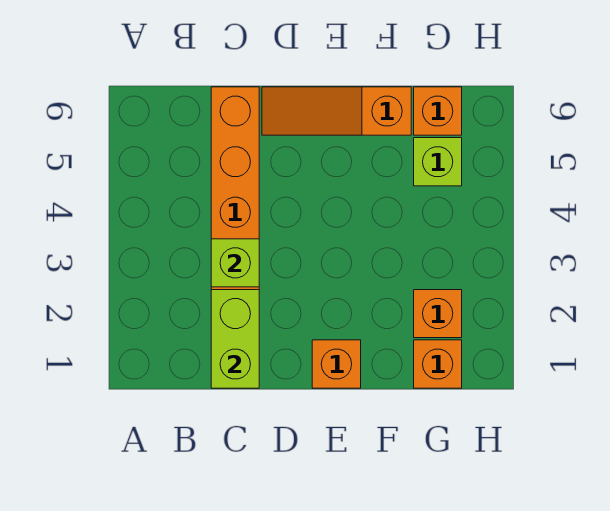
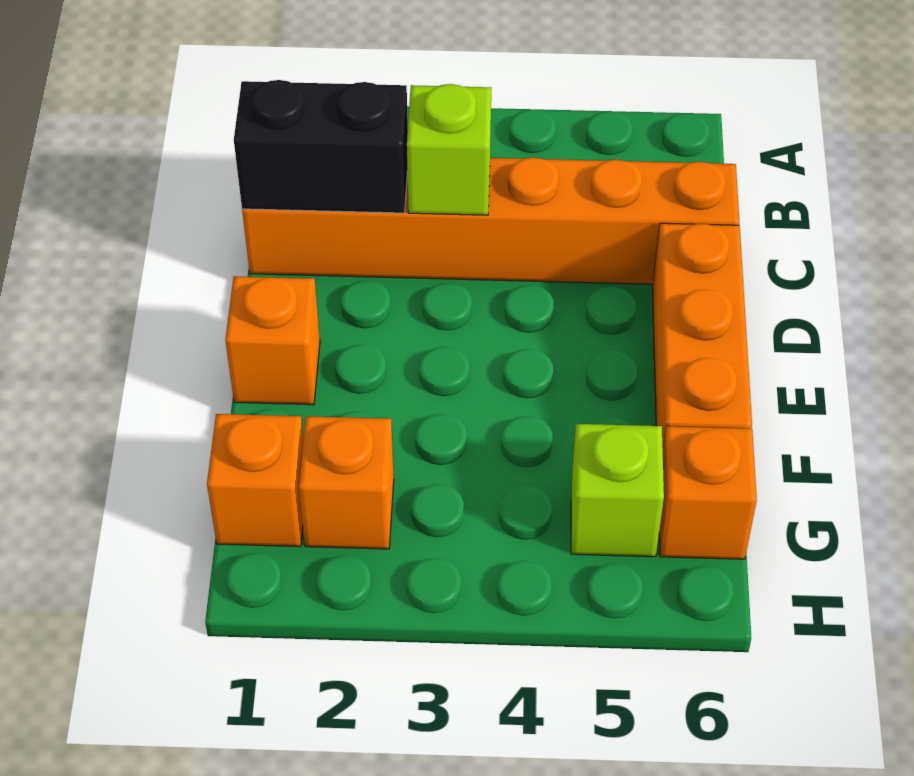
lime brick C1:C2 level 2 -> black brick C1:C2 level 2
orange slope D6:F6 level 1 top F -> orange brick D6:F6 level 1

